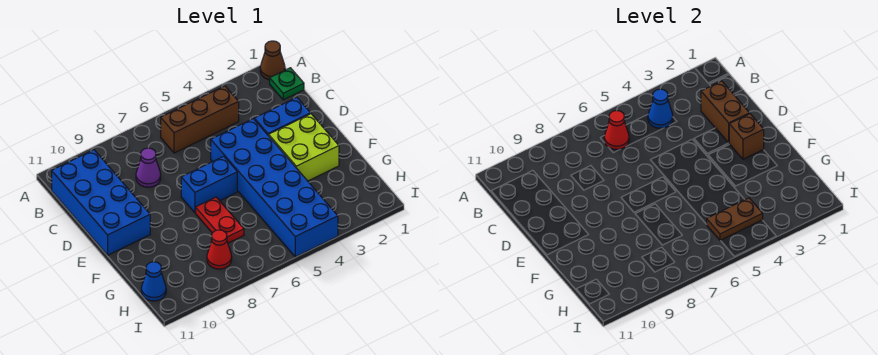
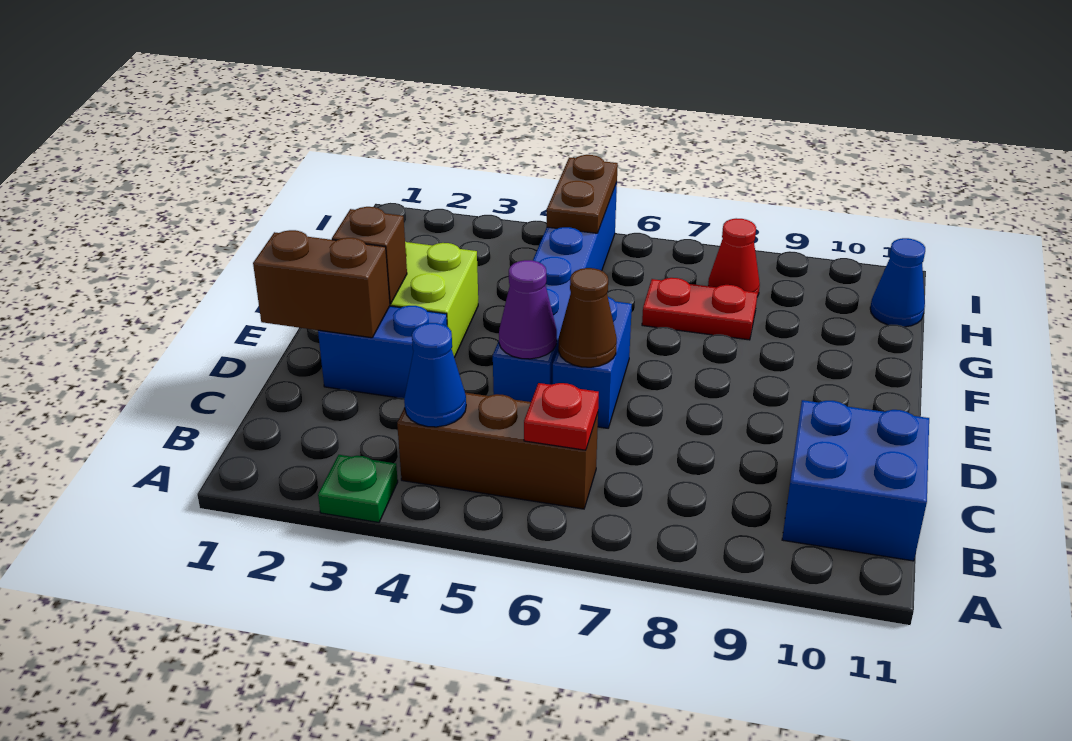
brown cone A1 level 1 -> brown cone D6 level 2
green plate B1 level 1 -> green plate A3 level 1
red cone B6 level 2 -> red plate B6 level 2
blue brick B10:E11 level 1 -> blue brick B10:C11 level 1
brown brick C2:D2 level 2 -> brown brick D1:D2 level 2
purple cone C8 level 1 -> purple cone D5 level 2
blue brick D4:I5 level 1 -> blue brick D5:I5 level 1
blue brick E6:E7 level 1 -> blue brick D6:E6 level 1
red plate F7:G7 level 1 -> red plate G7:G8 level 1
brown plate H4:H5 level 2 -> brown plate H5:I5 level 2

